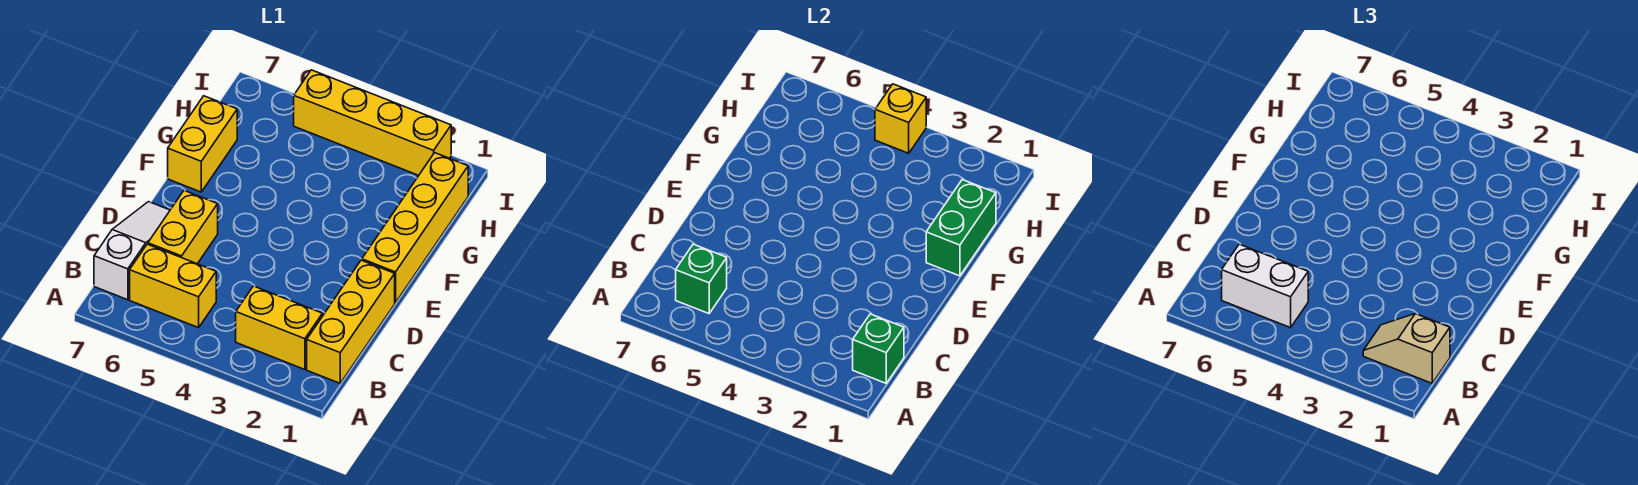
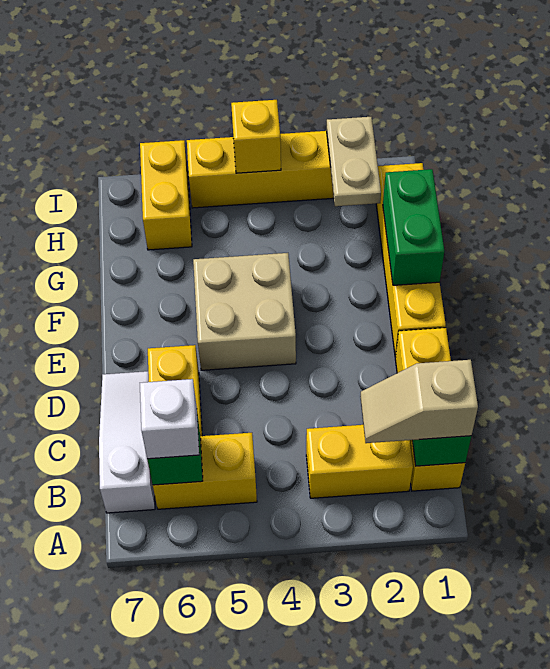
white brick B5:B6 level 3 -> white brick B6 level 3
none -> tan brick E4:F5 level 1
yellow brick F7:G7 level 1 -> yellow brick H6:I6 level 1
none -> tan plate H2:I2 level 2

